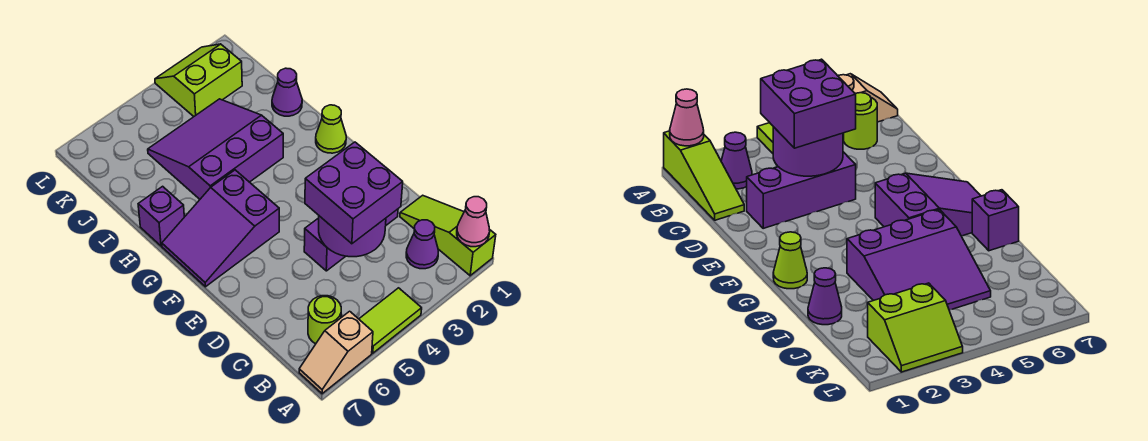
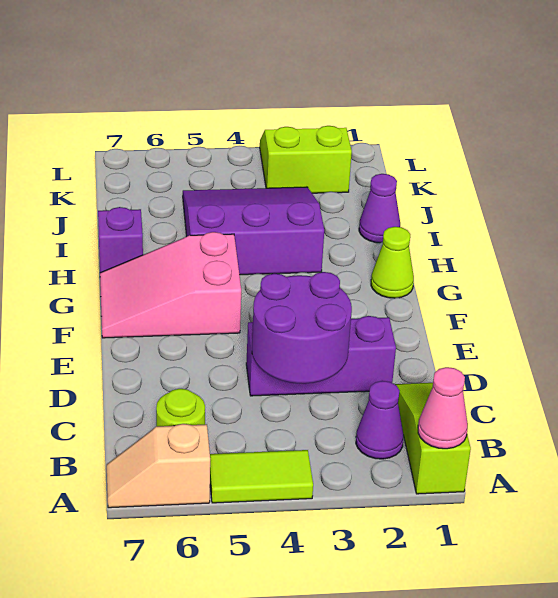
purple brick C3:D4 level 3 -> none
purple slope F5:G7 level 1 top 5 -> pink slope F5:G7 level 1 top 5

